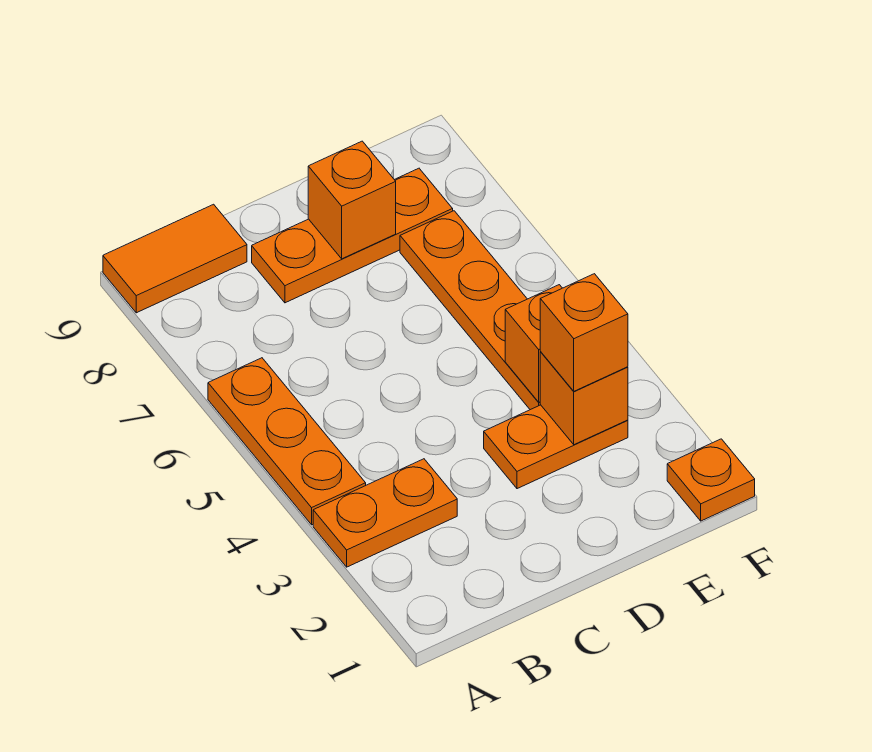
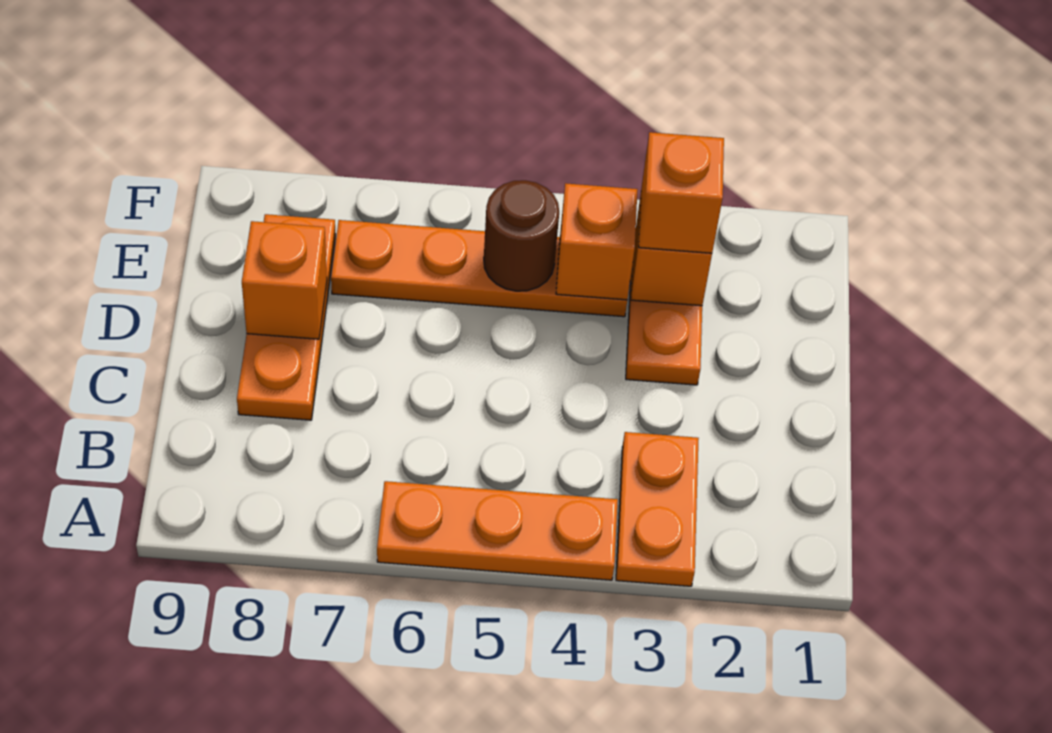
orange tile A9:B9 level 1 -> none
none -> brown round brick E5 level 2
orange plate F1 level 1 -> none

